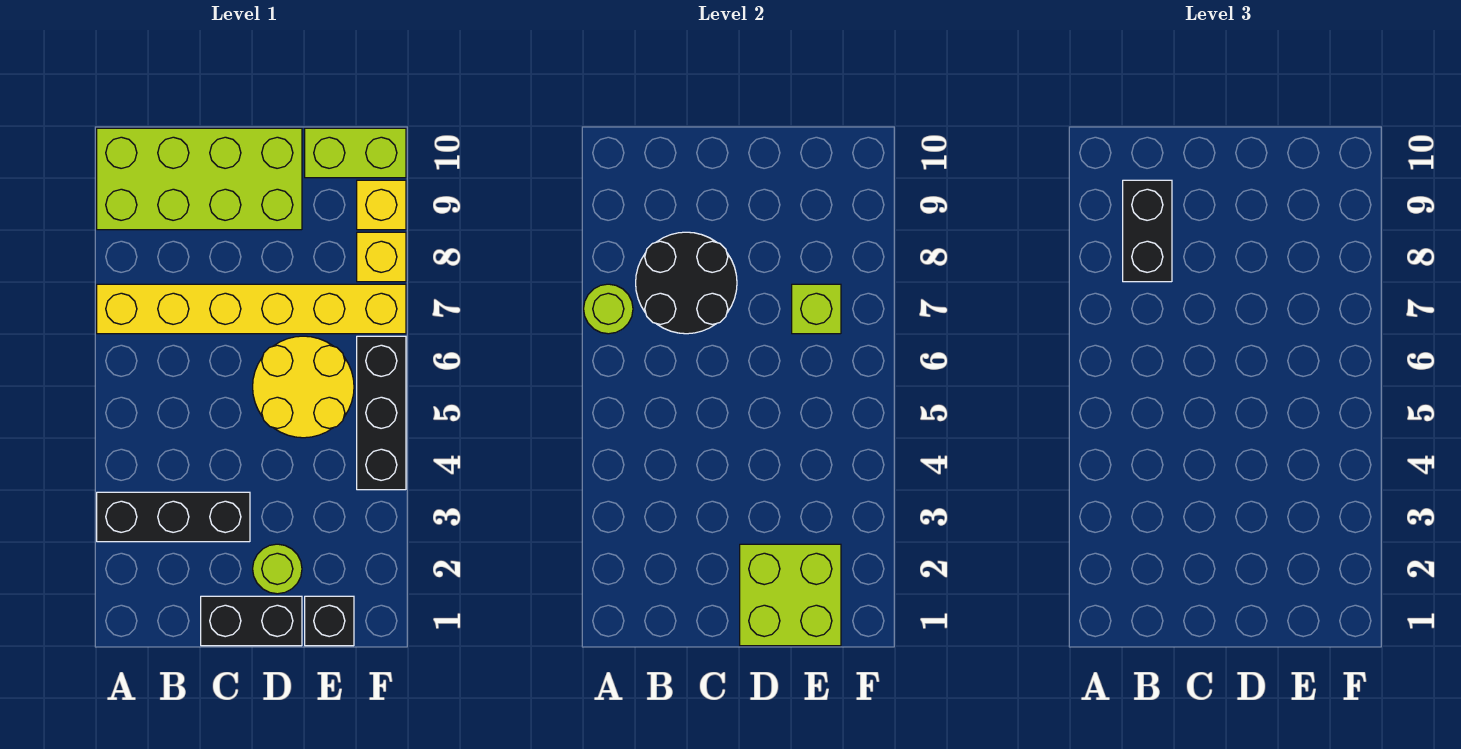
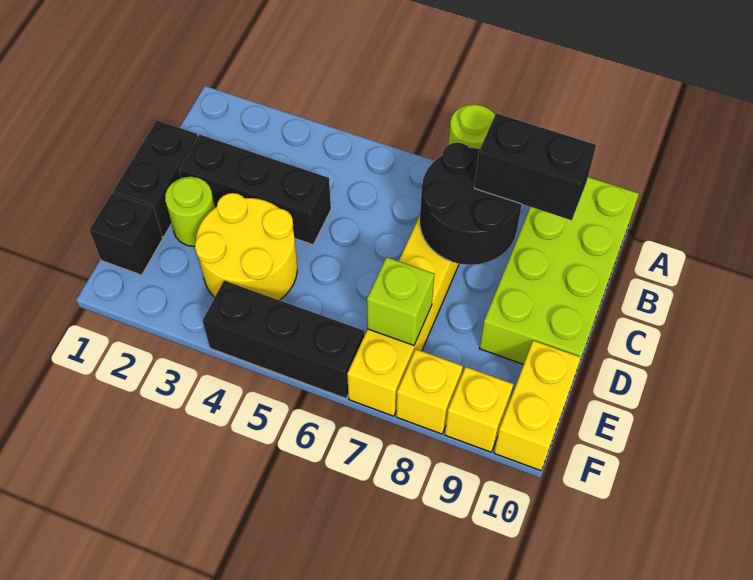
black brick A3:C3 level 1 -> black brick C2:C4 level 1
lime brick D1:E2 level 2 -> none
yellow round brick D5:E6 level 1 -> yellow round brick D3:E4 level 1
lime brick E10:F10 level 1 -> yellow brick E10:F10 level 1

